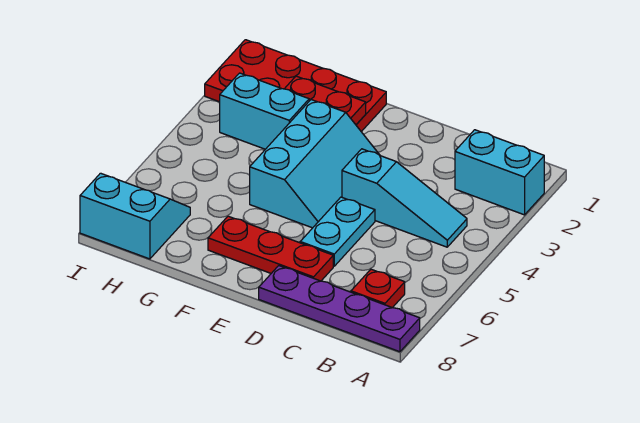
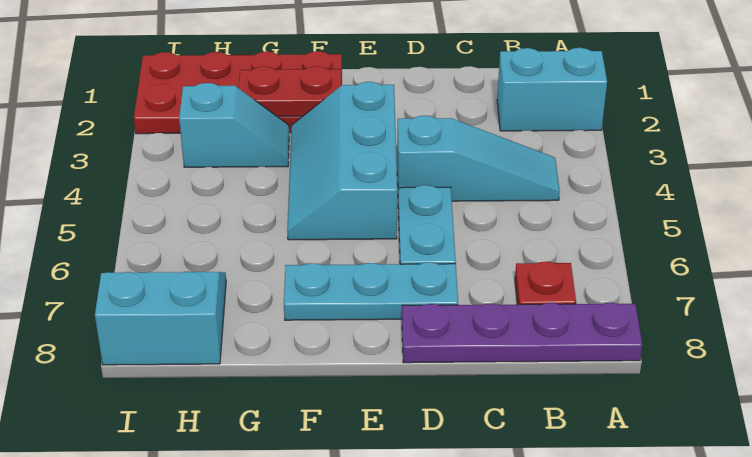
red plate D7:F7 level 1 -> cyan plate D7:F7 level 1
cyan slope E3:F5 level 1 top F -> cyan slope E3:F5 level 1 top E
cyan brick G3:H3 level 1 -> cyan slope G3:H3 level 1 top H

